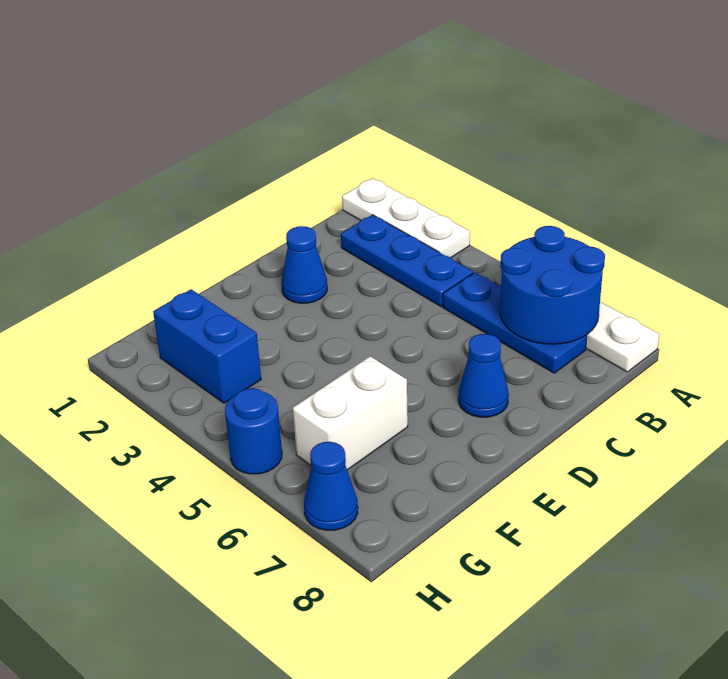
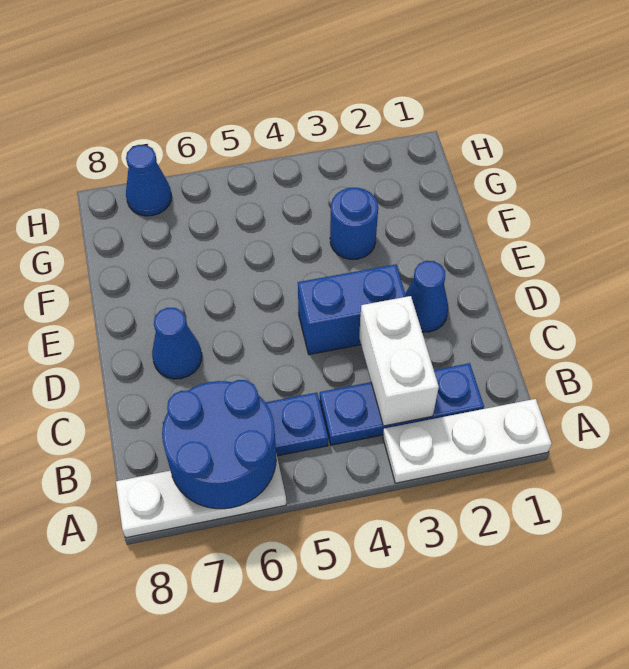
white brick F6:G6 level 1 -> white brick B3:C3 level 2
blue brick G2:G3 level 1 -> blue brick D3:D4 level 1
blue round brick H5 level 1 -> blue round brick F3 level 1

